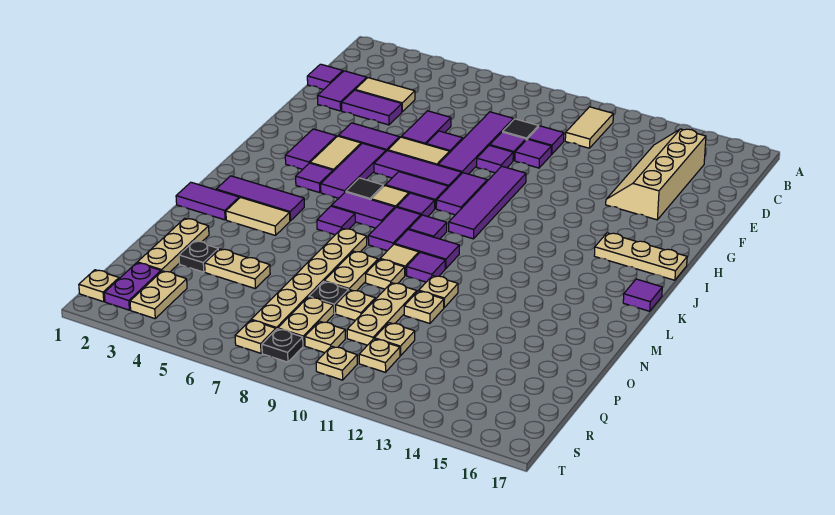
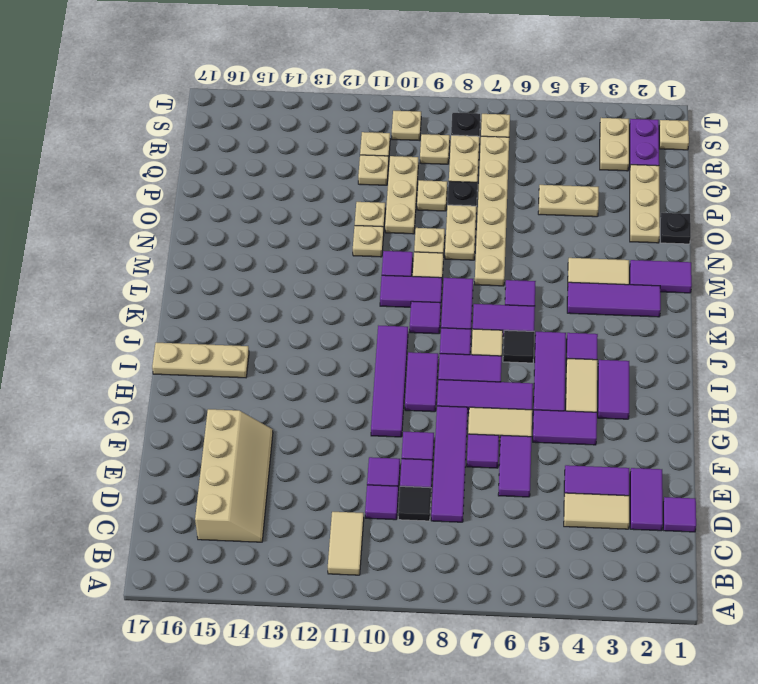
purple tile K17 level 1 -> none
black plate P3 level 1 -> black plate O1 level 1

